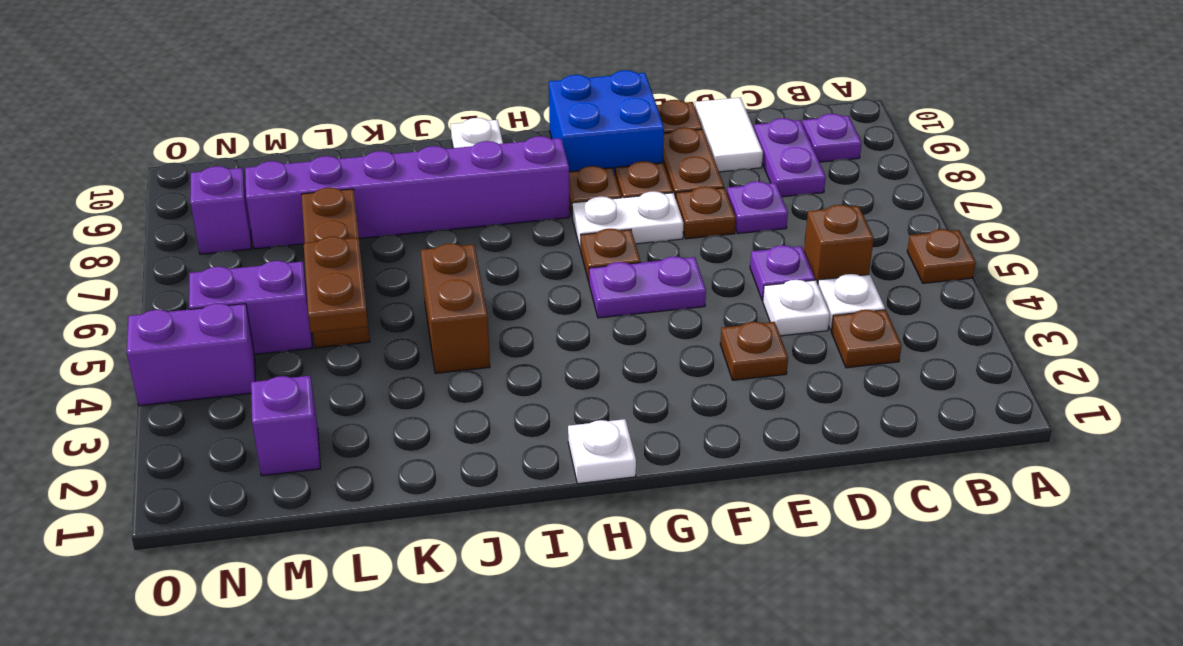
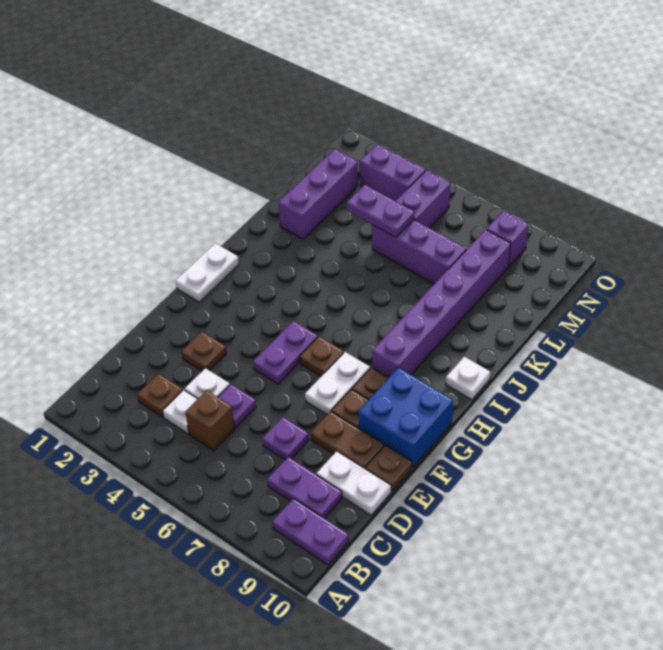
brown plate A5 level 1 -> none
purple plate B9 level 1 -> purple plate B9:B10 level 1
white tile D9:D10 level 1 -> white plate D9:D10 level 1
brown plate E7 level 1 -> none
white plate H1 level 1 -> white plate G1:H1 level 1
brown brick J4:J5 level 1 -> none
brown plate L4:L5 level 2 -> purple plate L4:L5 level 2
brown brick L5:L7 level 1 -> purple brick L5:L7 level 1
purple brick M2 level 1 -> purple brick K2:M2 level 1
purple brick N4:O4 level 1 -> purple brick N3:N4 level 1

